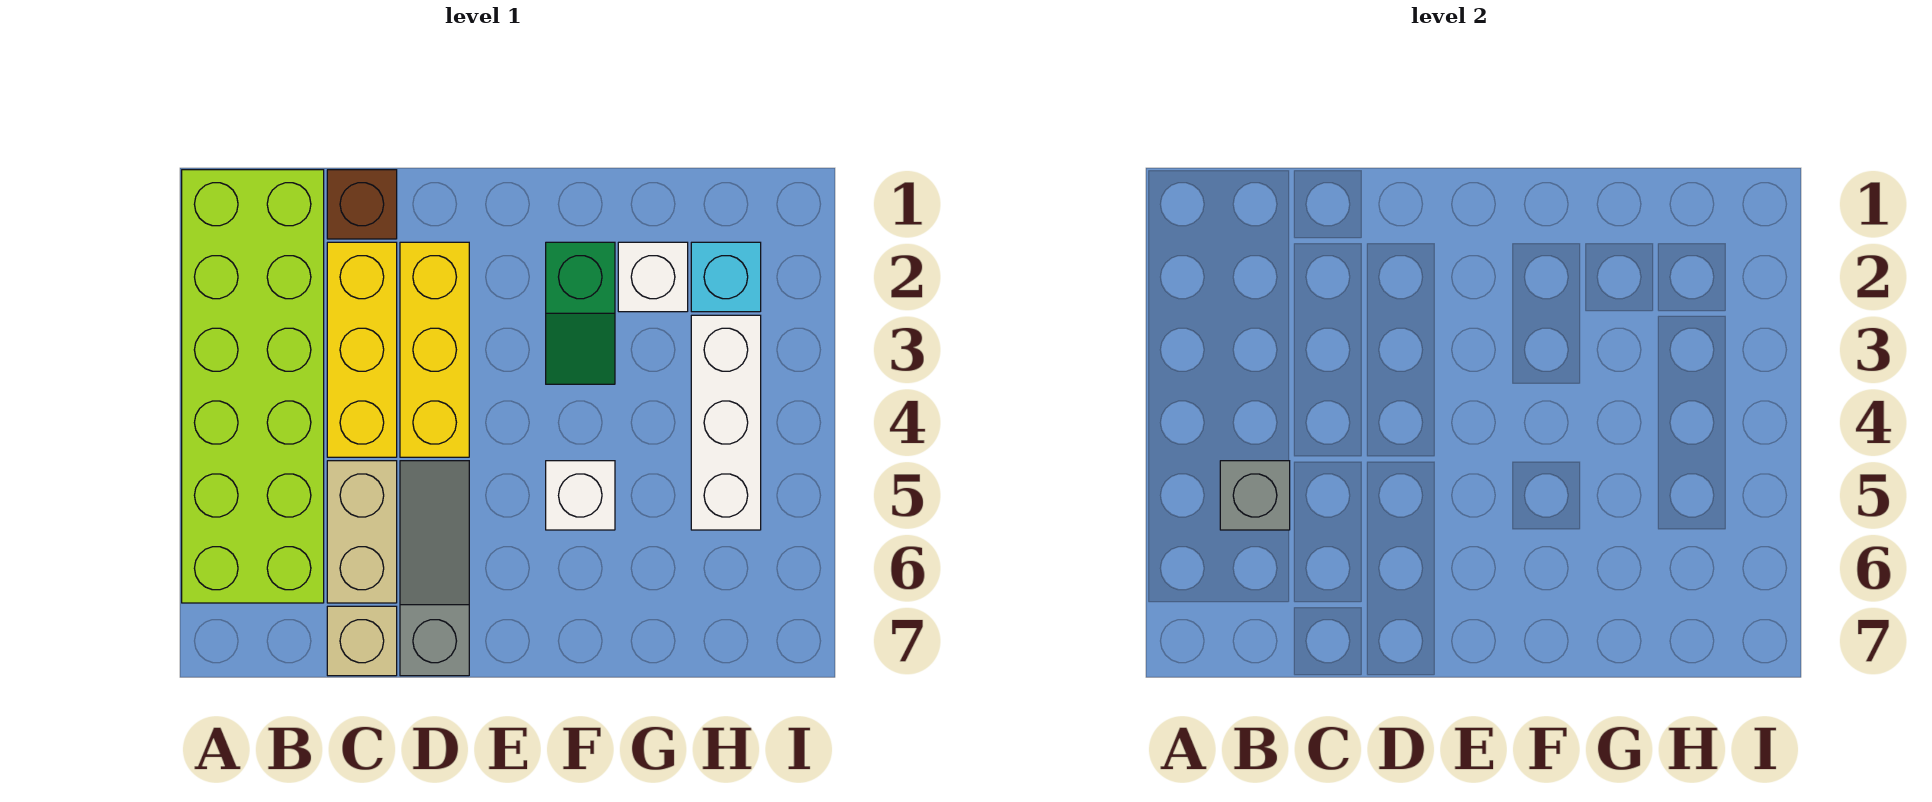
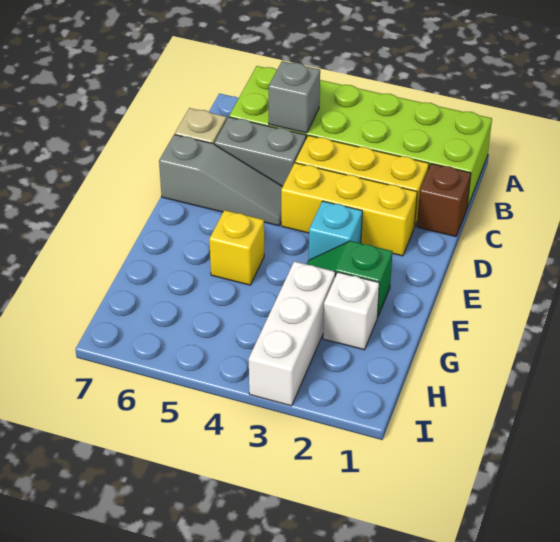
tan brick C5:C6 level 1 -> grey brick C5:C6 level 1
white brick F5 level 1 -> yellow brick F5 level 1
cyan brick H2 level 1 -> cyan brick E3 level 1
white brick H3:H5 level 1 -> white brick G3:I3 level 1

